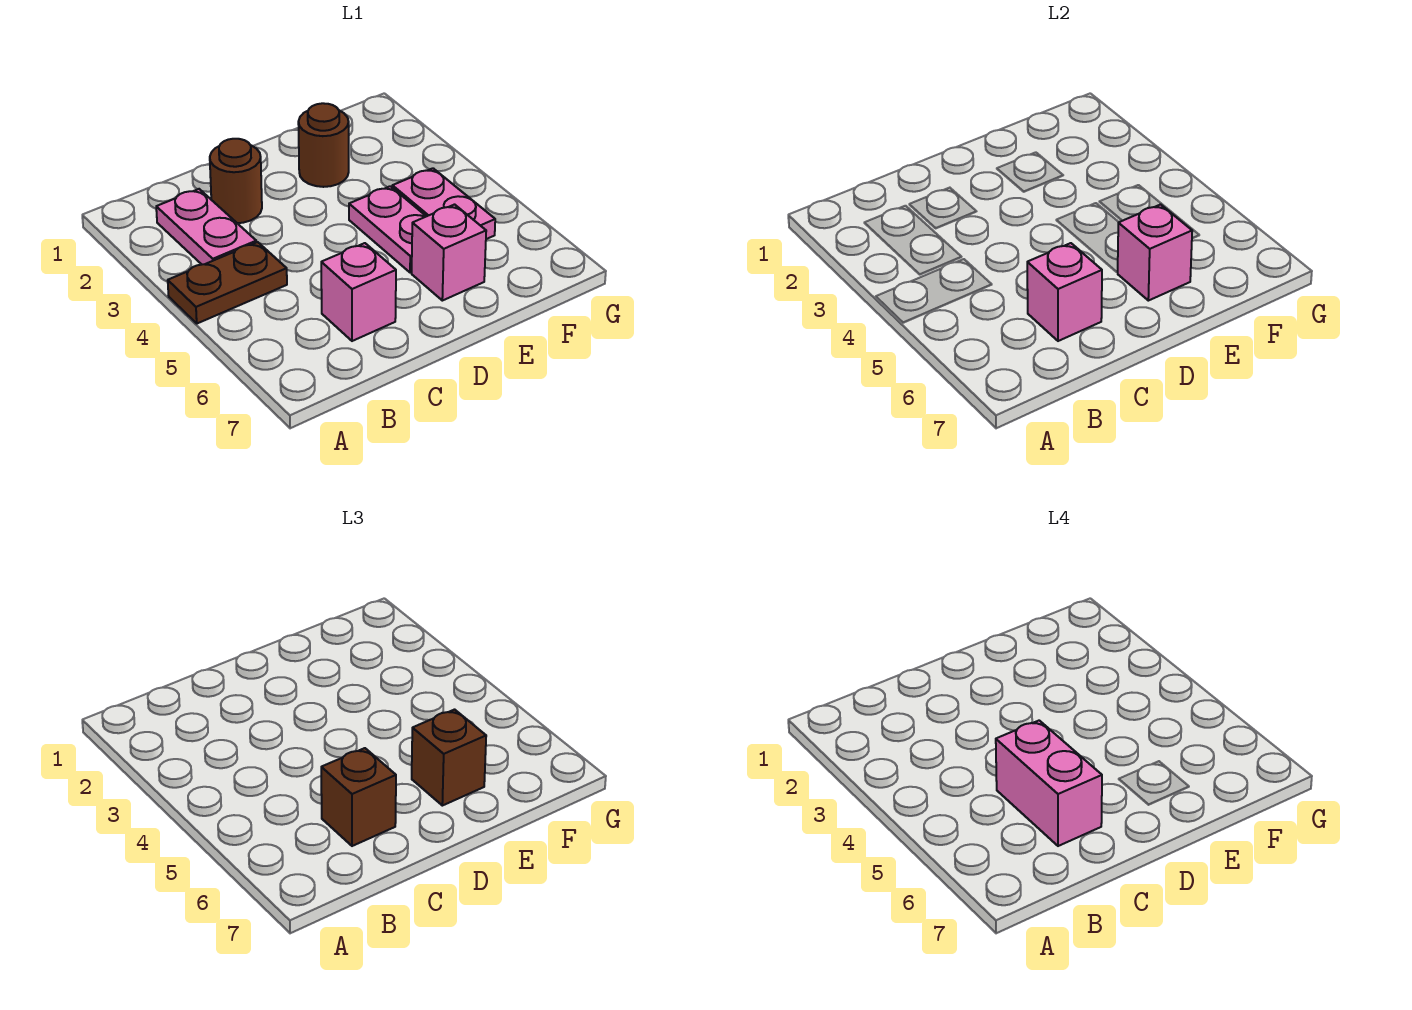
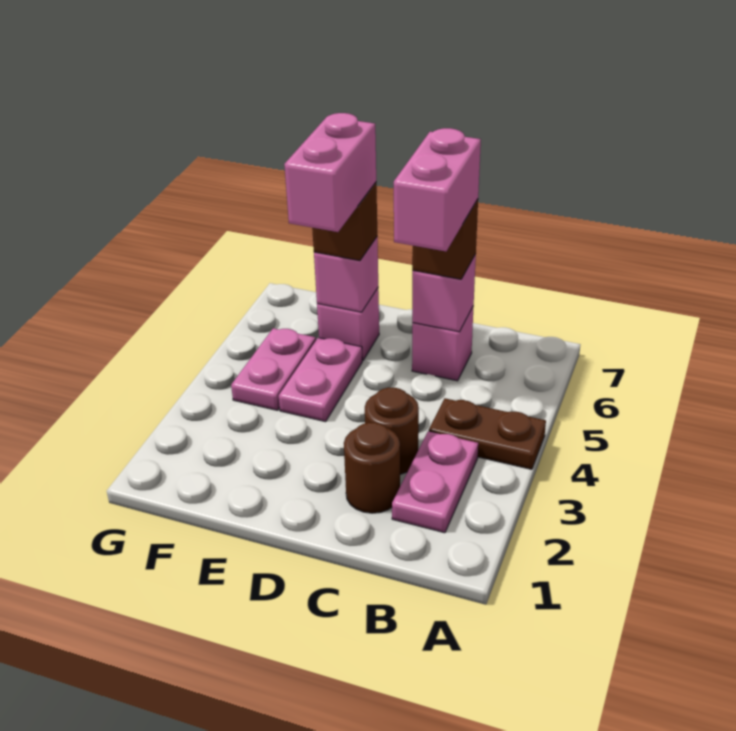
brown round brick E2 level 1 -> brown round brick C3 level 1
none -> pink brick E5:E6 level 4

